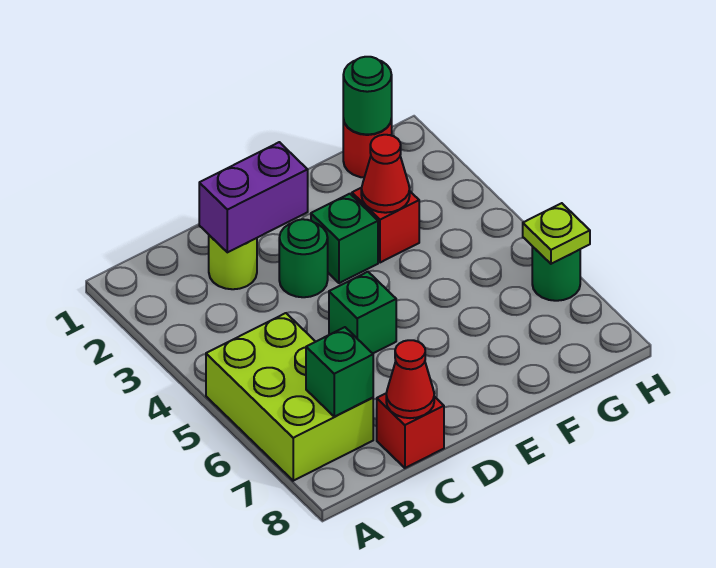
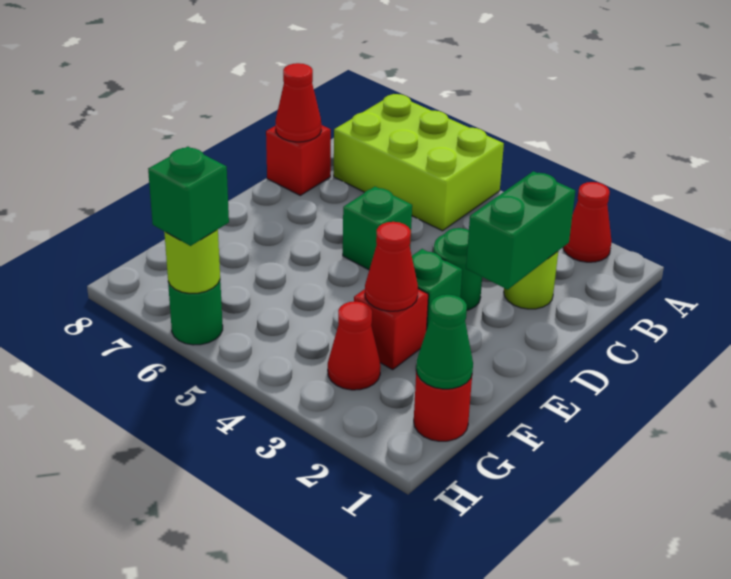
none -> red cone A2 level 1
green brick B7 level 2 -> green brick H6 level 3
purple brick C2:D2 level 2 -> green brick C2:D2 level 2
green round brick G1 level 2 -> green cone G1 level 2
none -> red cone G3 level 1
lime plate H6 level 2 -> lime round brick H6 level 2

